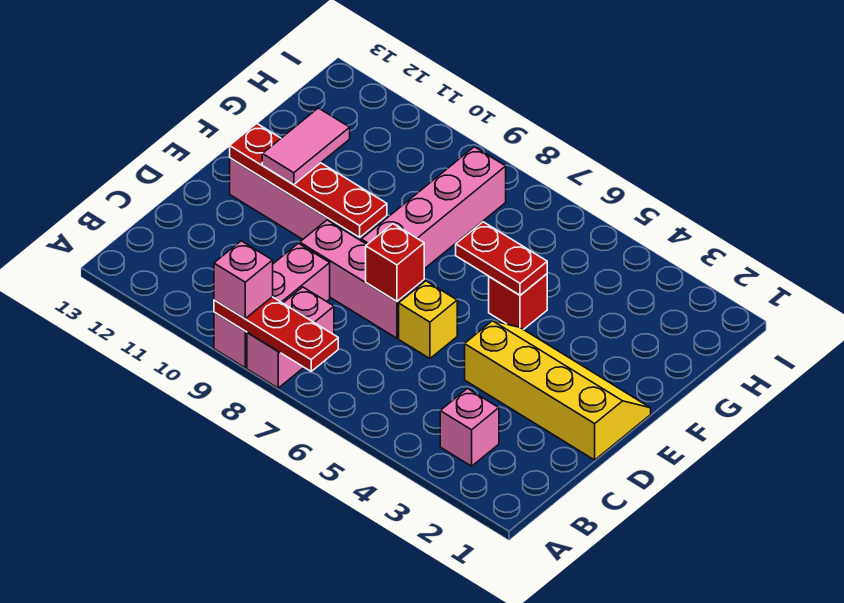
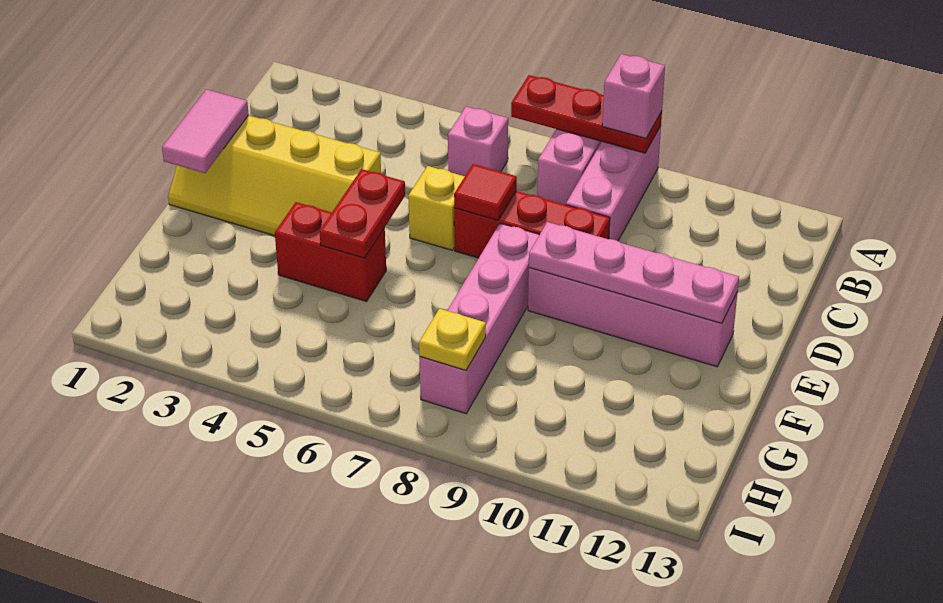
pink brick B3 level 1 -> pink brick B6 level 1
pink brick D7:D9 level 1 -> red brick D7:D9 level 1
red brick D7 level 2 -> red tile D7 level 2
red plate E9:E12 level 2 -> pink plate E9:E12 level 2
pink tile E11:F11 level 3 -> pink tile D1:E1 level 2
red brick F5 level 1 -> red brick F4:F5 level 1
red plate F5:F6 level 2 -> red plate E5:F5 level 2
none -> yellow plate H8 level 2

